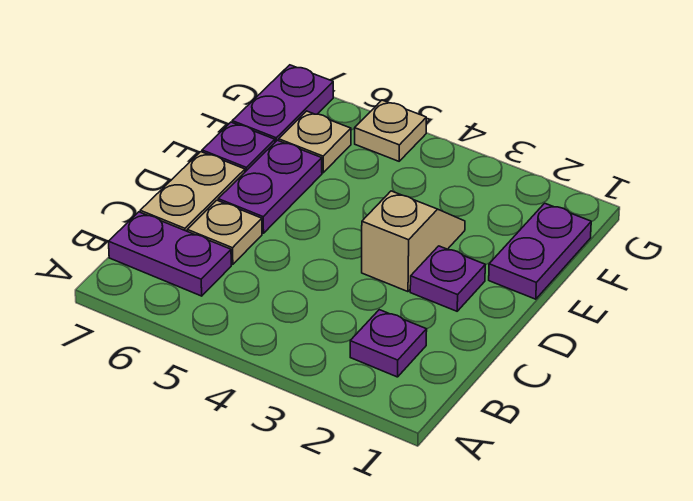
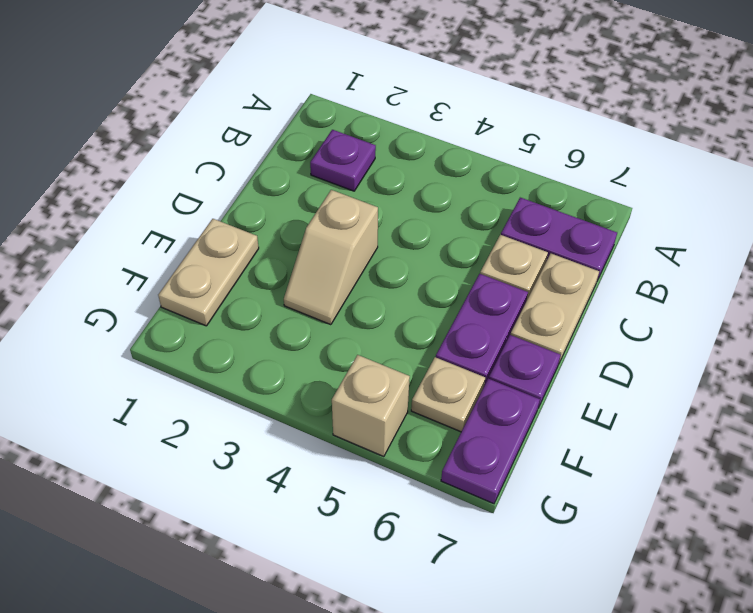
purple plate D2 level 1 -> none
purple plate E1:F1 level 1 -> tan plate E1:F1 level 1
tan plate G5 level 1 -> tan brick G5 level 1

